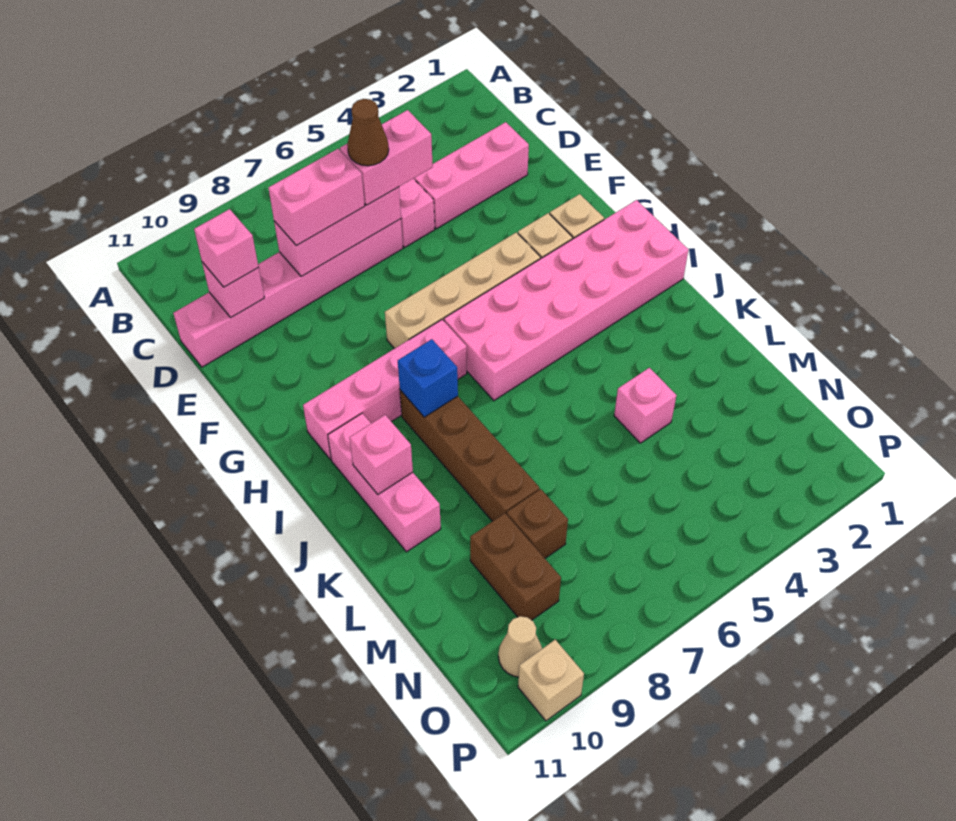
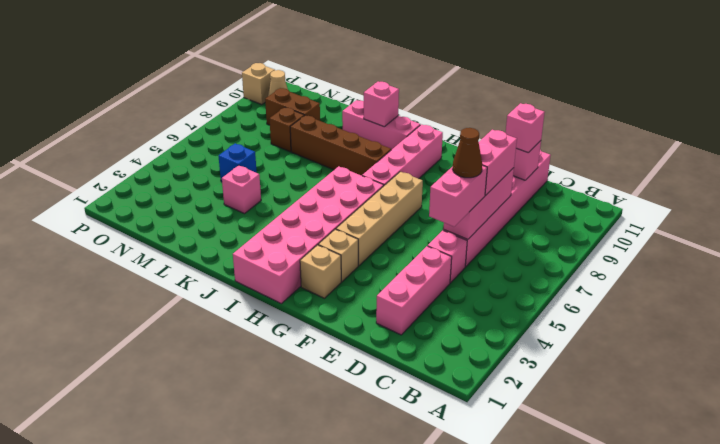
blue brick I8 level 2 -> blue brick M5 level 1

